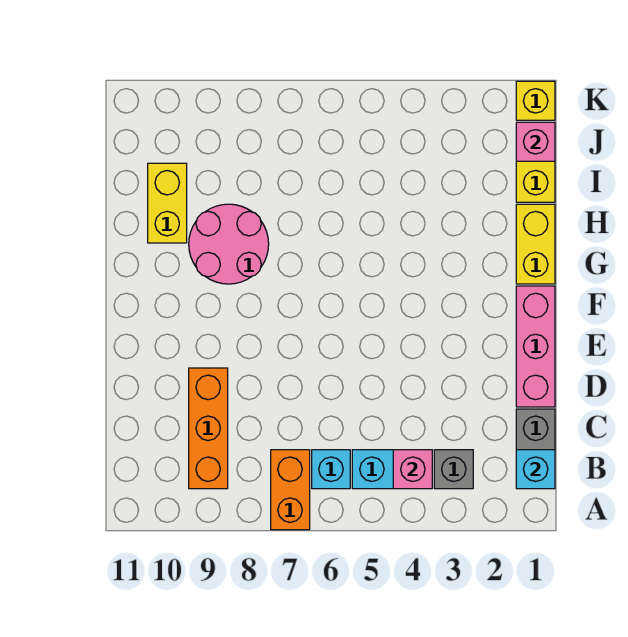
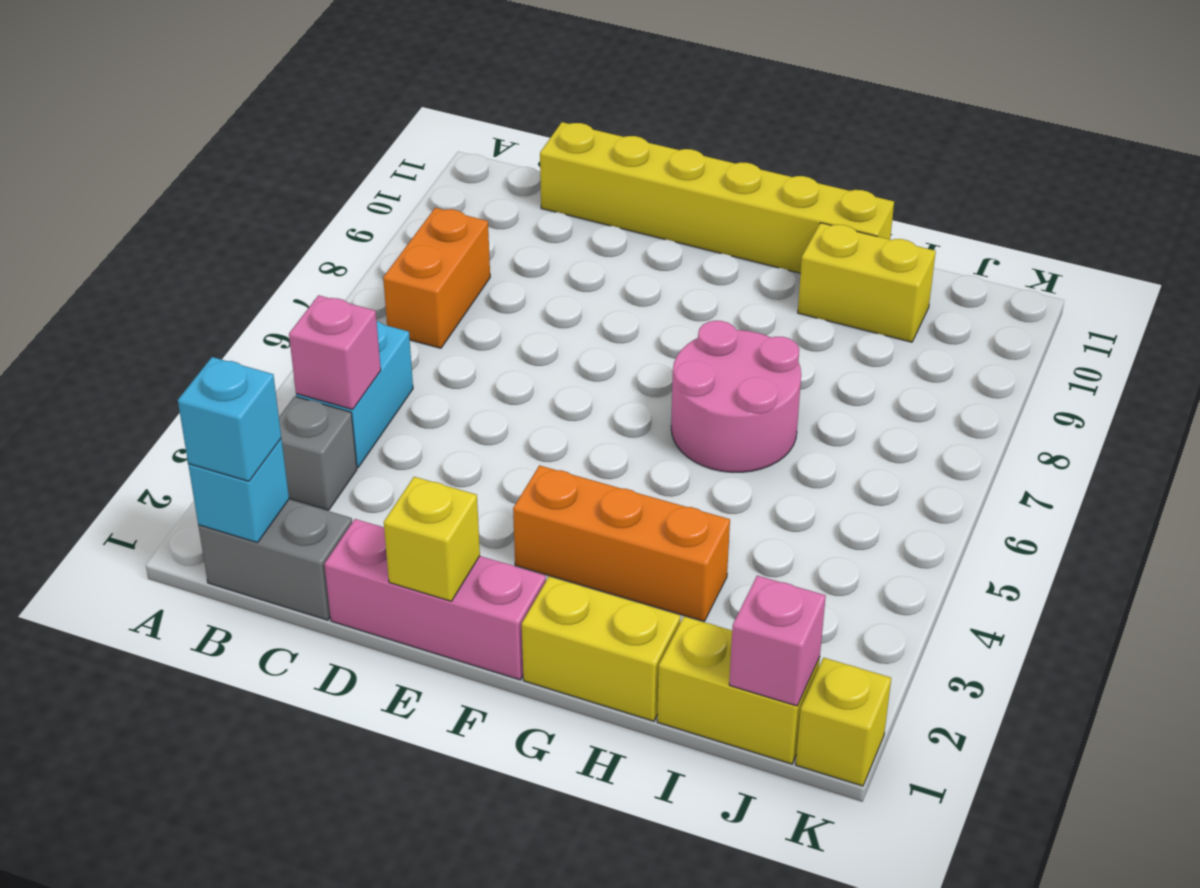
orange brick A7:B7 level 1 -> orange brick B7:B8 level 1
cyan brick B6 level 1 -> cyan brick B1 level 3
orange brick B9:D9 level 1 -> orange brick F3:H3 level 1
none -> yellow brick C11:H11 level 1
none -> yellow brick E1 level 2
pink round brick G8:H9 level 1 -> pink round brick G6:H7 level 1

